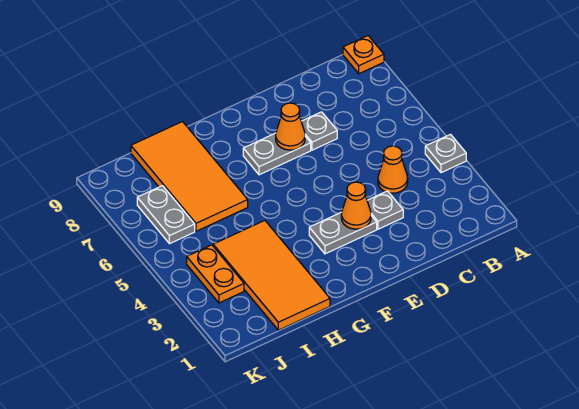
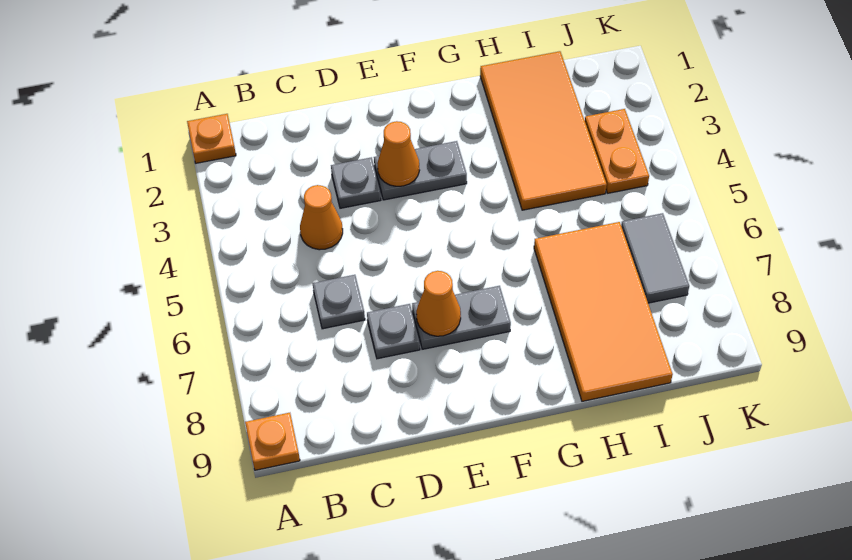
none -> orange plate A1 level 1
grey plate A4 level 1 -> grey plate C6 level 1
grey plate J6:J7 level 1 -> grey tile J6:J7 level 1

